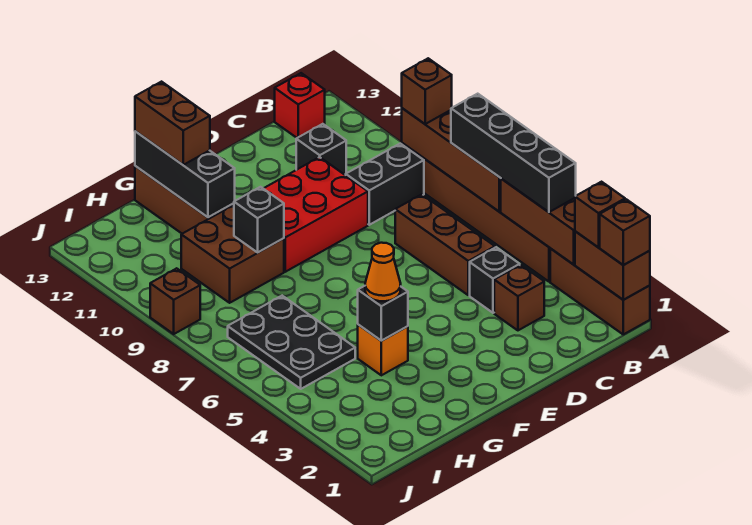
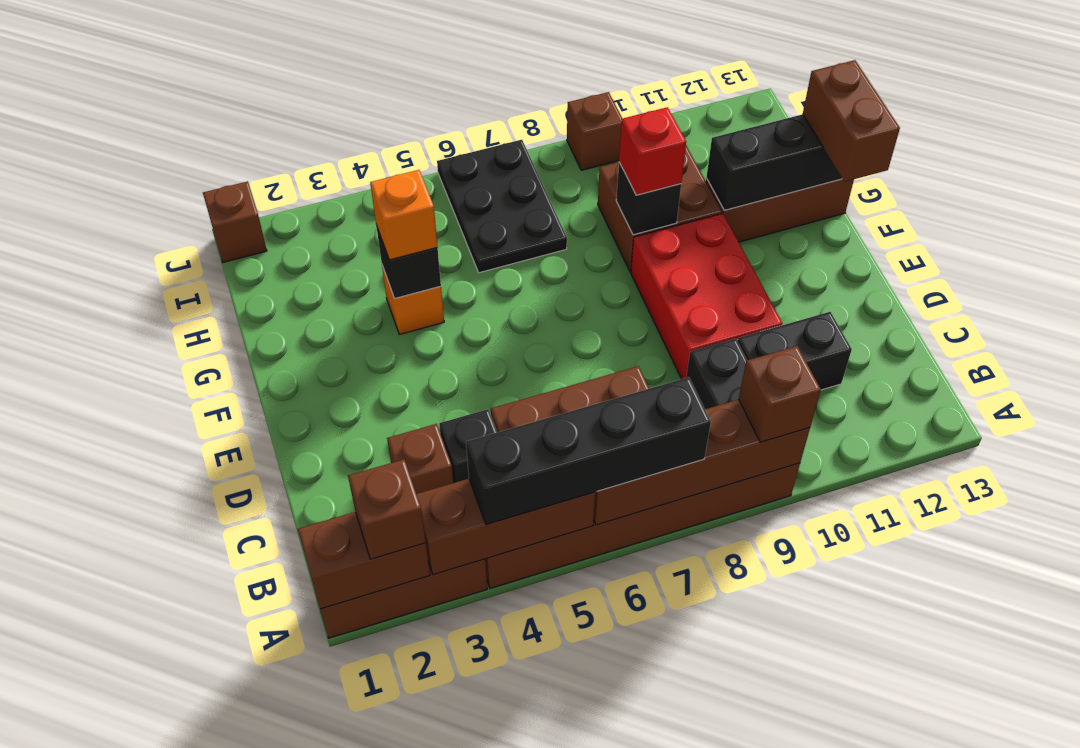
brown brick A1 level 3 -> brown brick J1 level 1
red brick B13 level 1 -> red brick G9 level 3
black brick C11 level 1 -> black brick C10:C11 level 1
orange cone G4 level 3 -> orange brick G4 level 3
brown brick G12:G13 level 3 -> brown brick F13:G13 level 3
black plate H5:I7 level 1 -> black plate H6:J7 level 1

